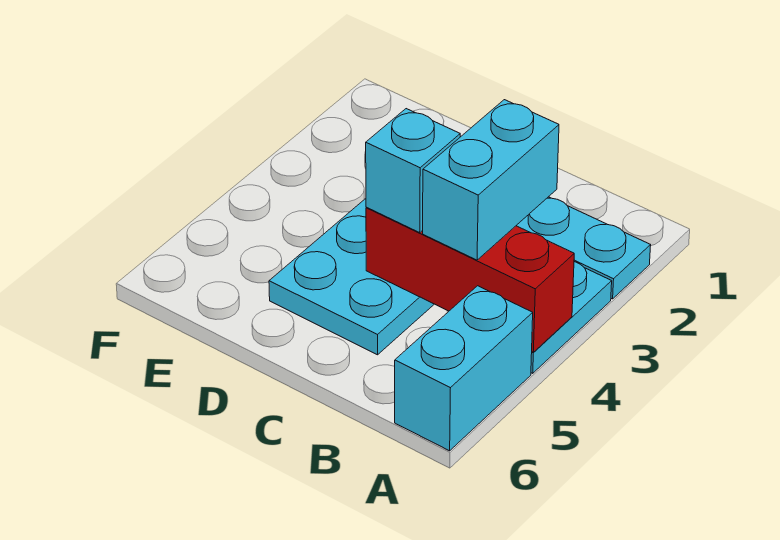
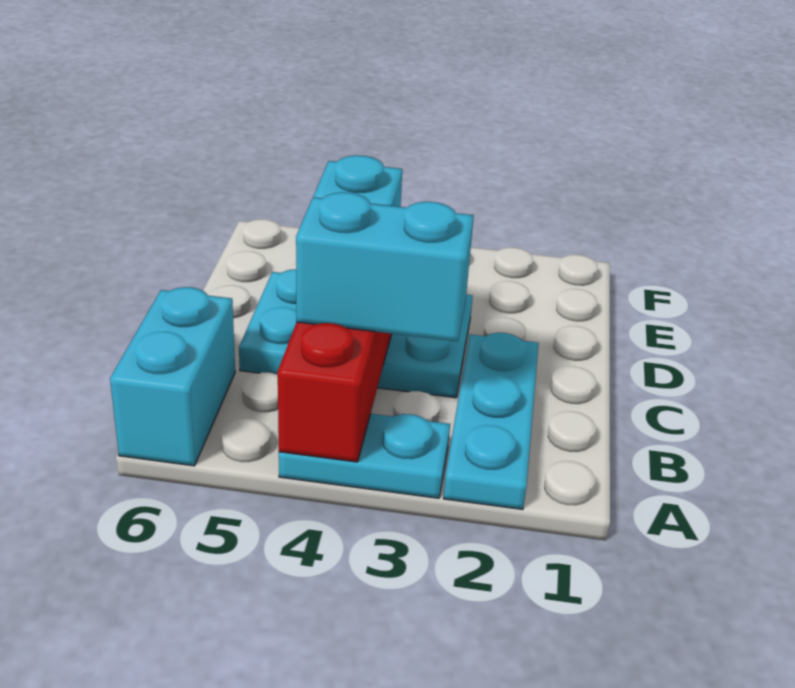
cyan brick A5:A6 level 1 -> cyan brick A6:B6 level 1

